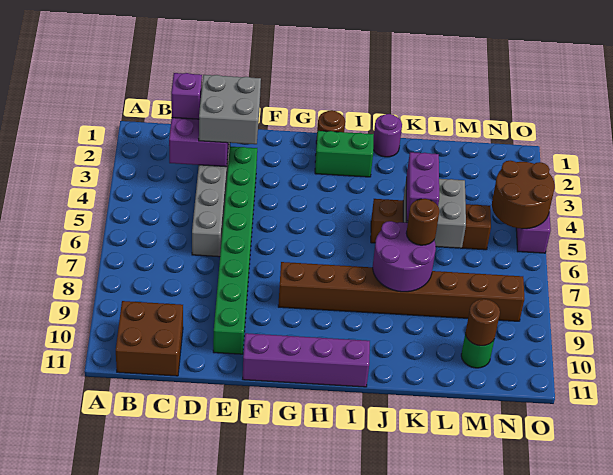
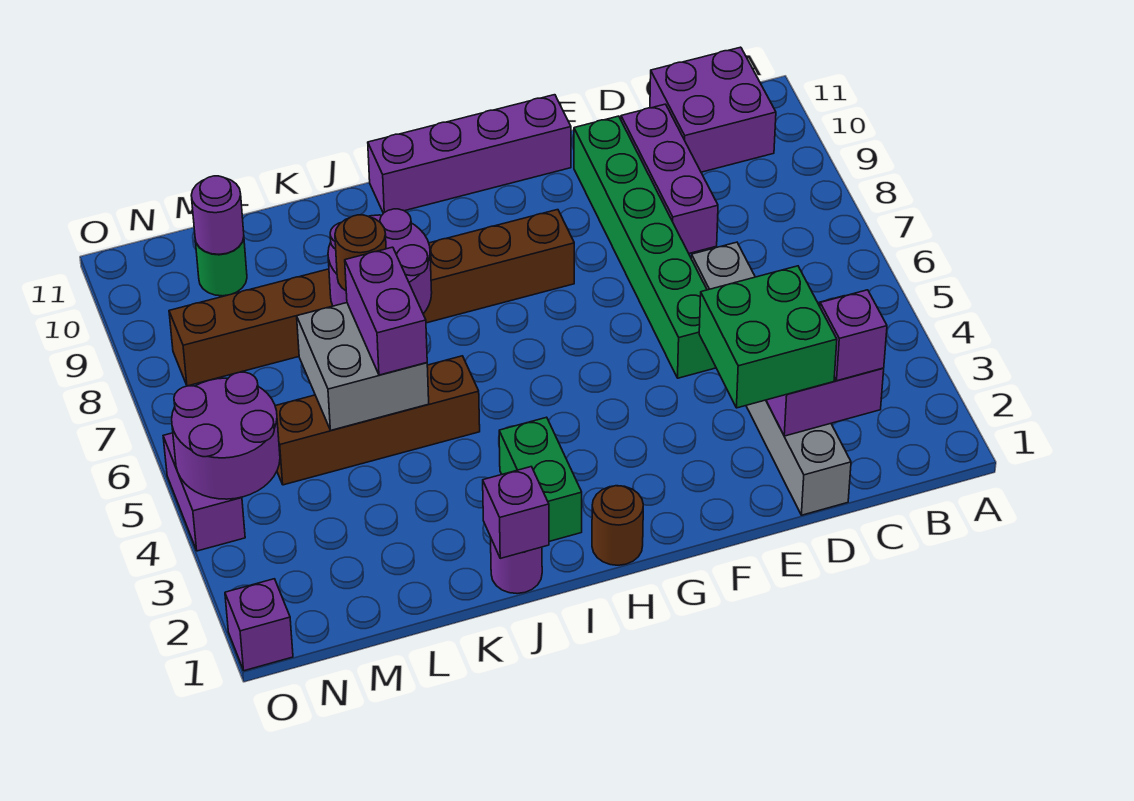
brown brick B10:C11 level 1 -> purple brick B10:C11 level 1
grey brick D2:E3 level 3 -> green brick D2:E3 level 3
none -> purple brick D8:D10 level 1
green brick E3:E10 level 1 -> green brick E5:E10 level 1
green brick H2:I2 level 1 -> green brick I2:I3 level 1
none -> purple brick J1 level 2
brown round brick M10 level 2 -> purple round brick M10 level 2
brown round brick N4:O5 level 2 -> purple round brick N4:O5 level 2
none -> purple brick O1 level 1

